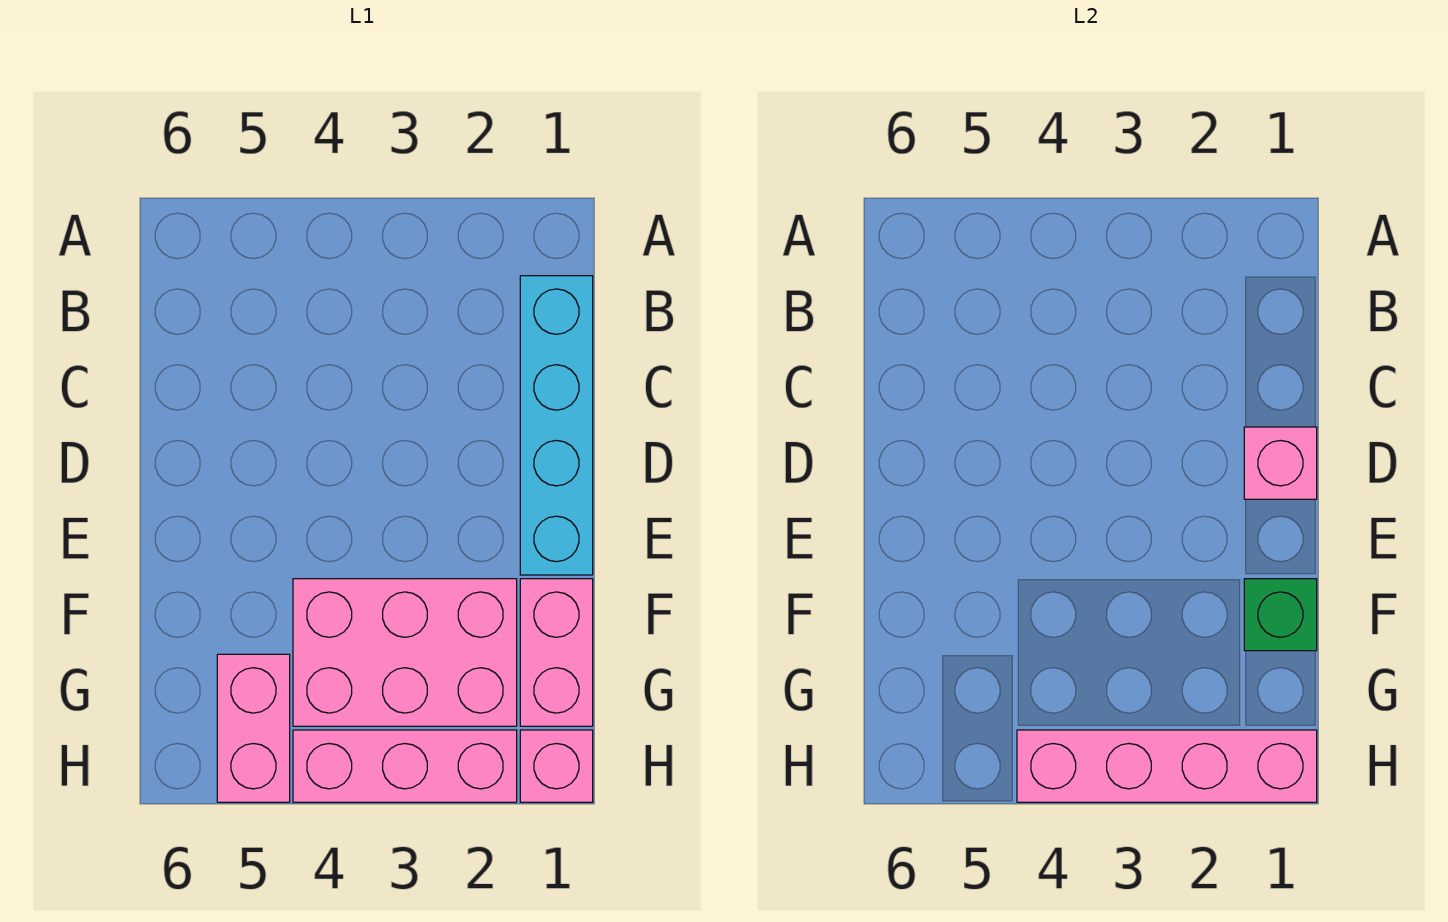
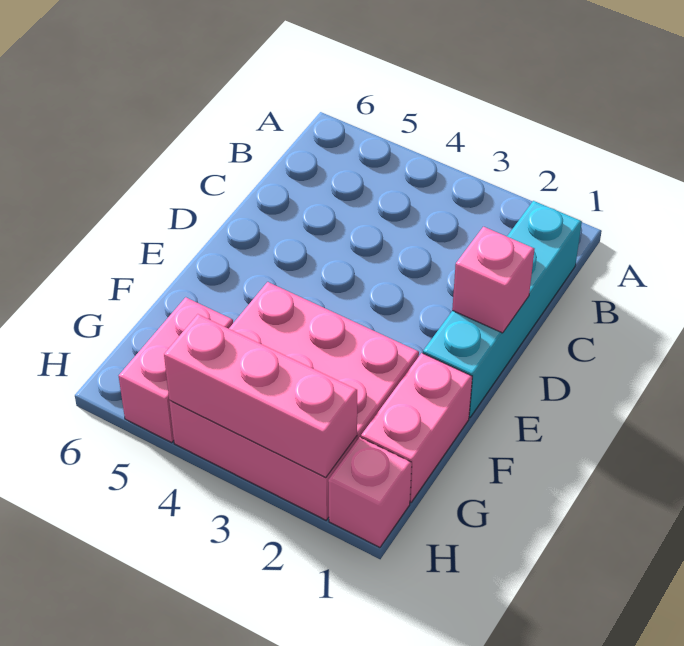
green brick F1 level 2 -> none
pink brick H1:H4 level 2 -> pink brick H2:H4 level 2

